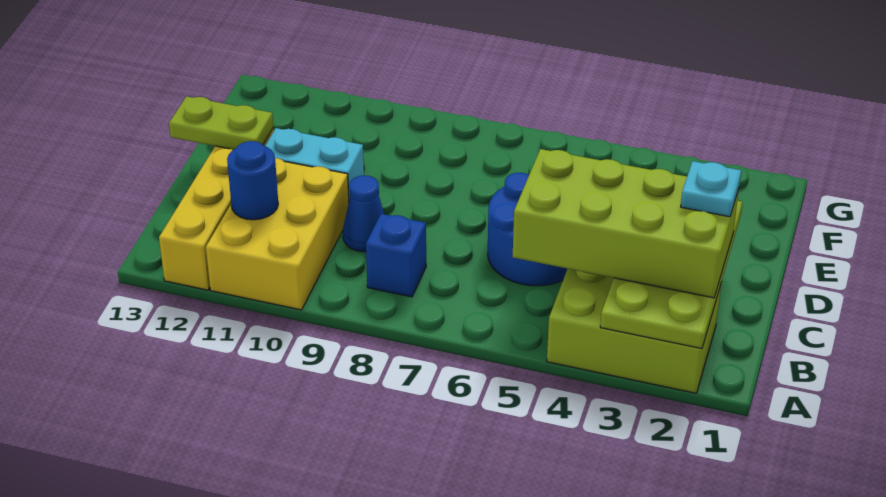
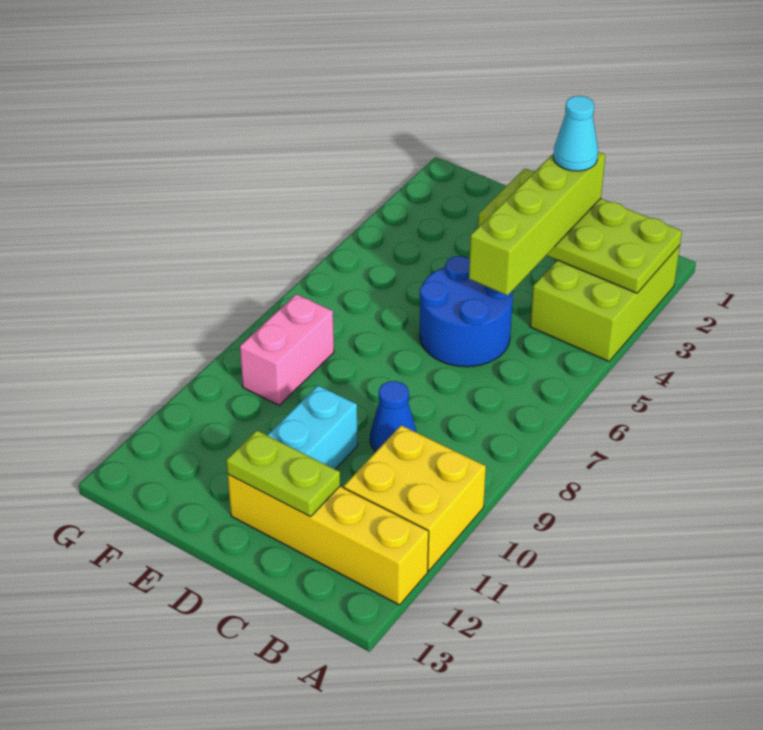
yellow brick A10:C11 level 1 -> yellow brick A10:B11 level 1
lime brick B2:C5 level 3 -> lime brick C2:C5 level 3
blue brick B8 level 1 -> none
blue round brick B11 level 2 -> none
cyan plate C2 level 4 -> cyan cone C2 level 4
lime plate D12:D13 level 2 -> lime plate C12:D12 level 2
none -> pink brick F8:F9 level 1

